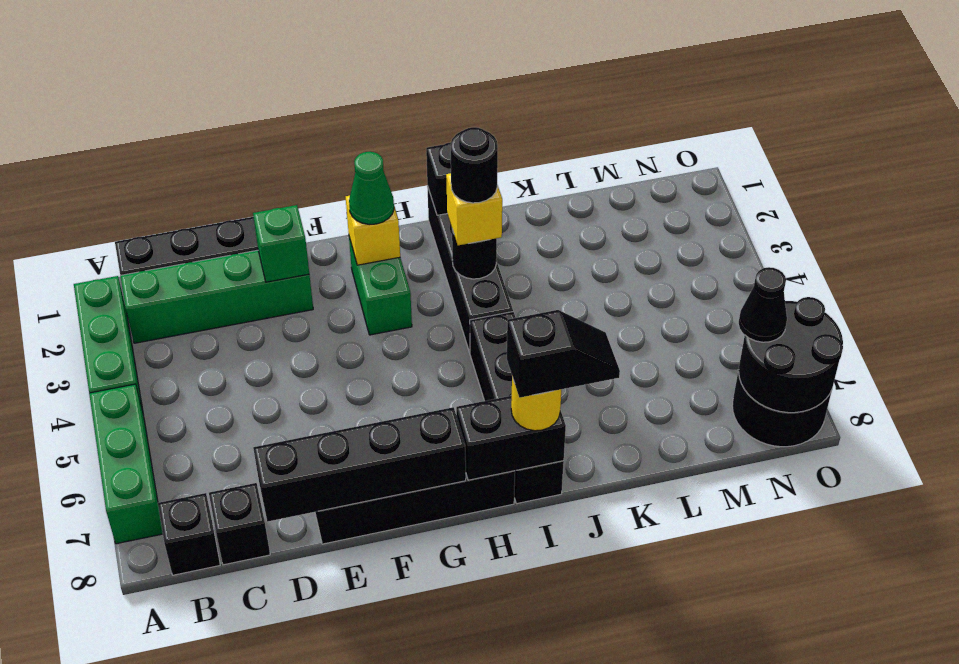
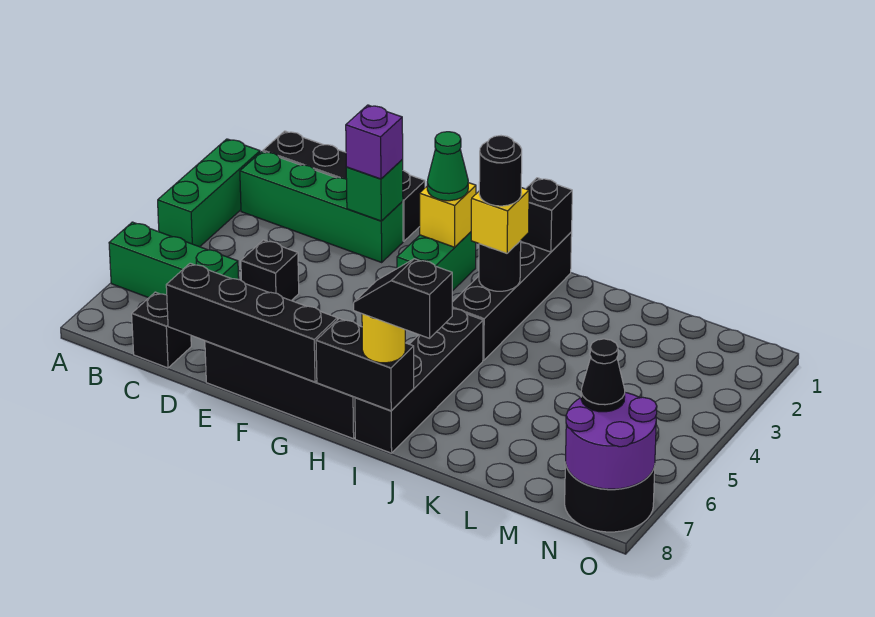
green brick A5:A7 level 1 -> green brick A6:C6 level 1
black brick B8 level 1 -> black brick D5 level 1
none -> purple brick E2 level 3
black slope I8:J8 level 4 top I -> black slope I8:J8 level 4 top J
black round brick N7:O8 level 2 -> purple round brick N7:O8 level 2

